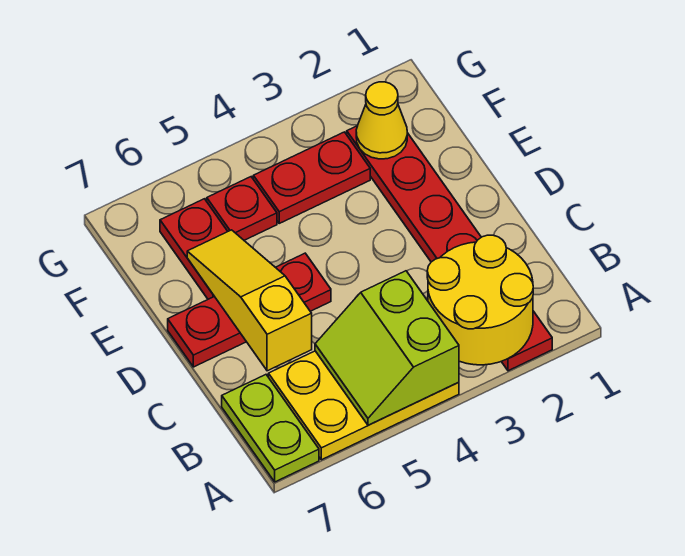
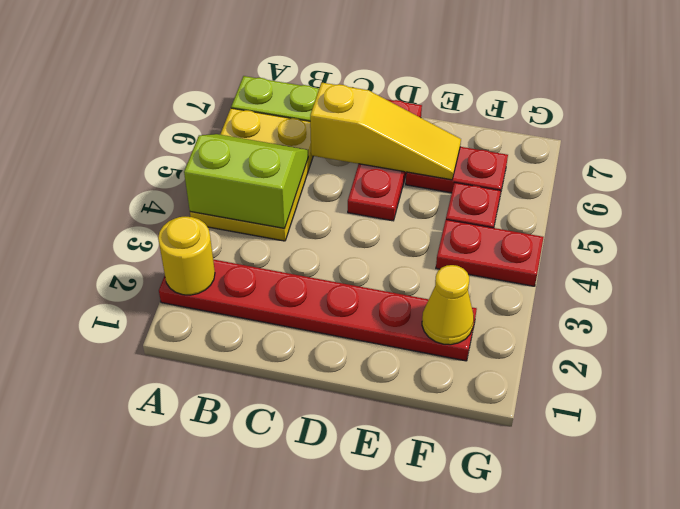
yellow round brick A2:B3 level 2 -> yellow round brick A2 level 2
red plate F3:F4 level 1 -> red plate F4:G4 level 1

